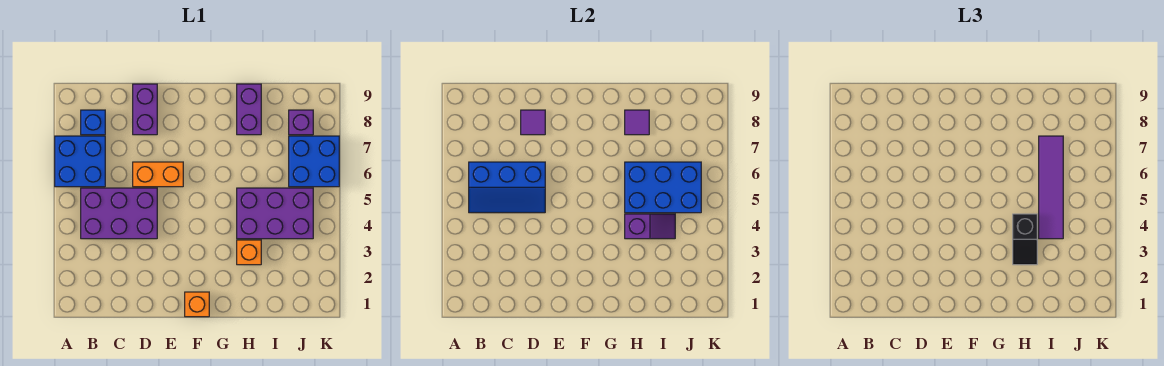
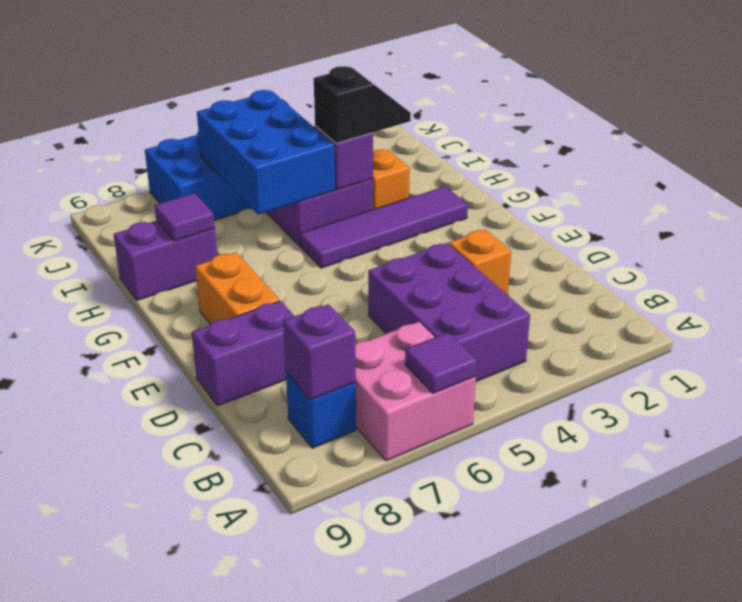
blue brick A6:B7 level 1 -> pink brick A6:B7 level 1
blue slope B5:D6 level 2 top 6 -> none
orange brick D6:E6 level 1 -> orange brick E8:F8 level 1
purple tile D8 level 2 -> purple tile A6 level 2
orange brick F1 level 1 -> orange brick D3 level 1
purple tile I4:I7 level 3 -> purple tile G2:G5 level 1
purple brick J8 level 1 -> purple brick B8 level 2

